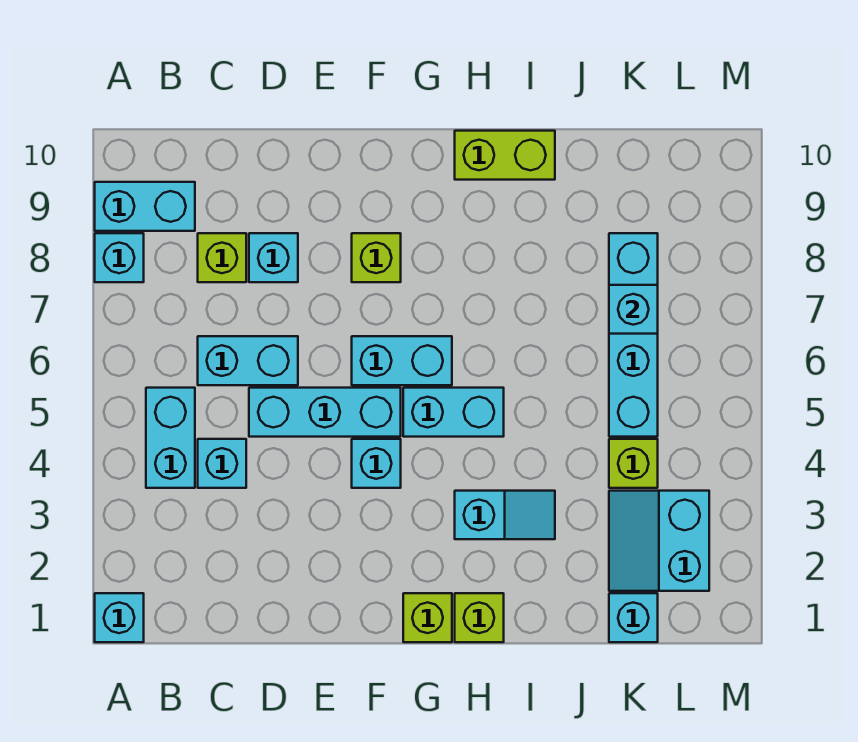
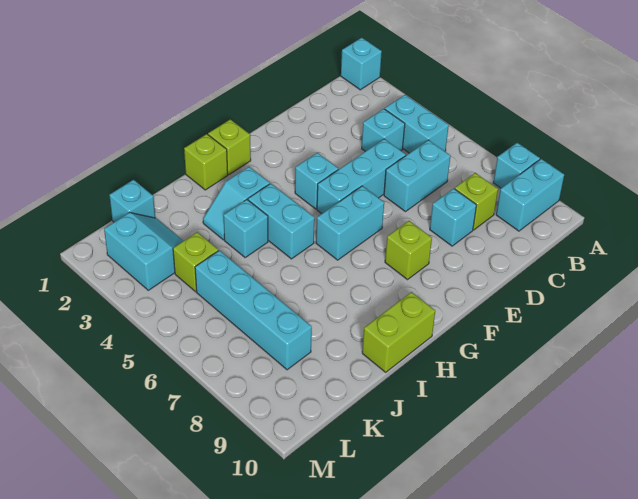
cyan brick G5:H5 level 1 -> cyan brick H4:H5 level 1
cyan brick K7 level 2 -> cyan brick I4 level 1

